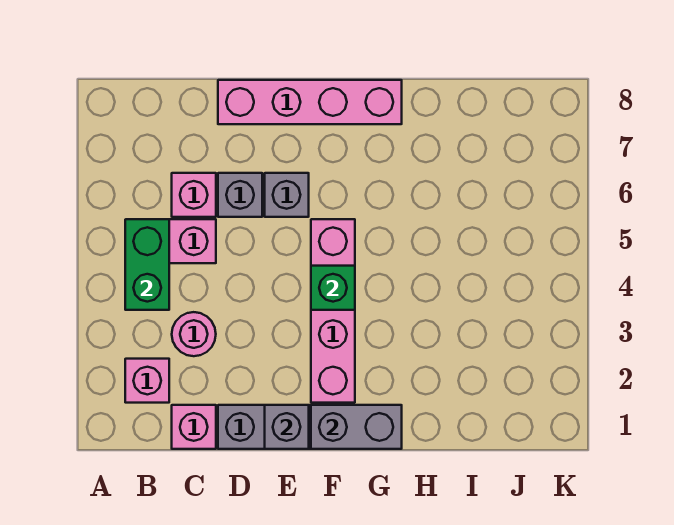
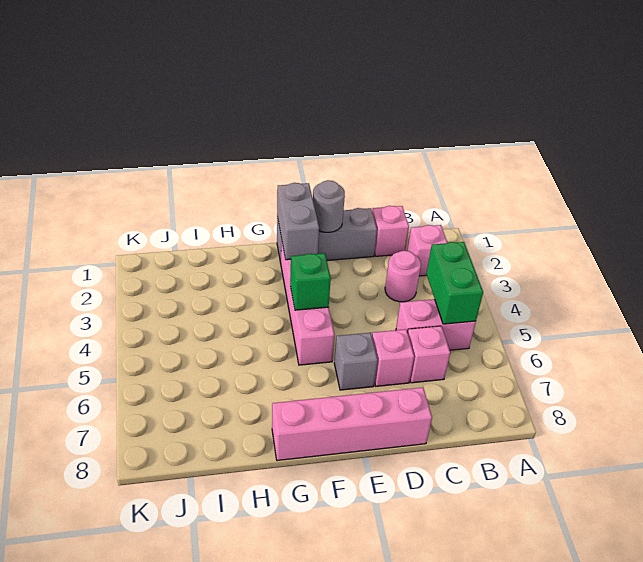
grey brick D6 level 1 -> pink brick D6 level 1
grey brick E1 level 2 -> grey round brick E1 level 2
grey brick F1:G1 level 2 -> grey brick F1:F2 level 2

